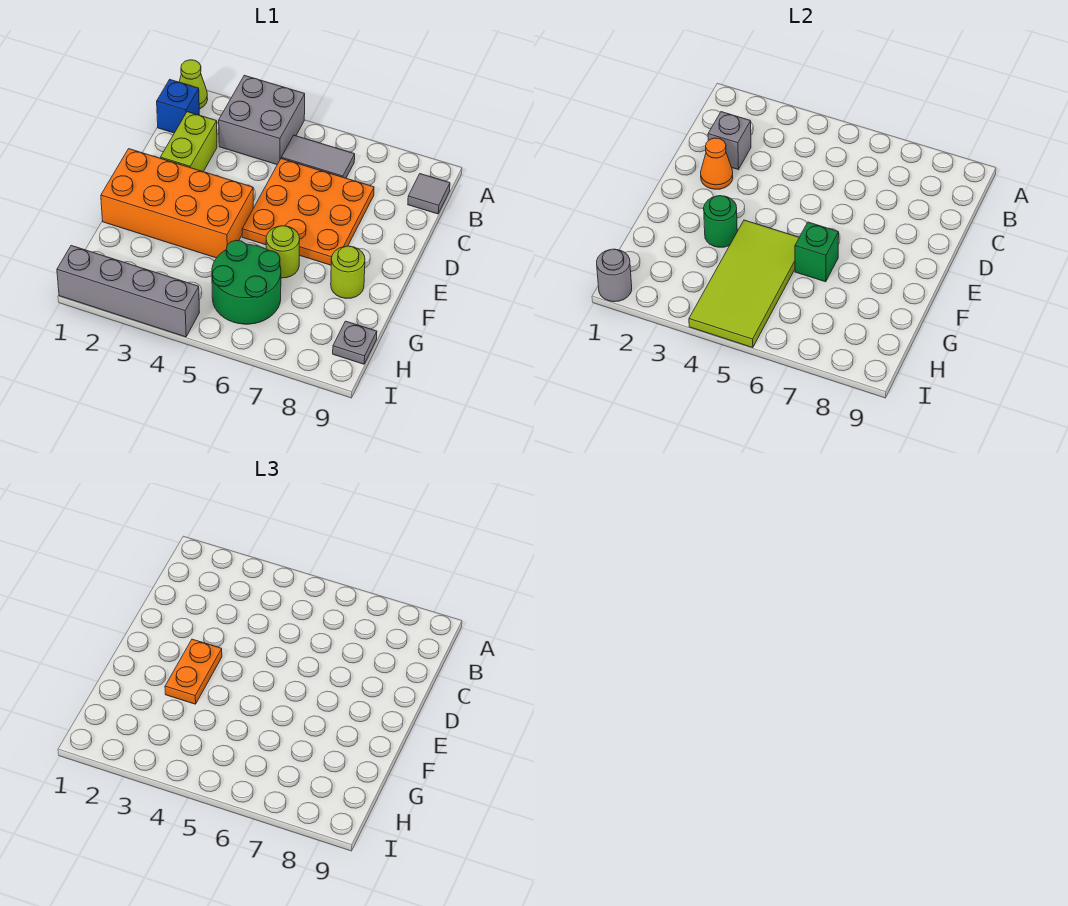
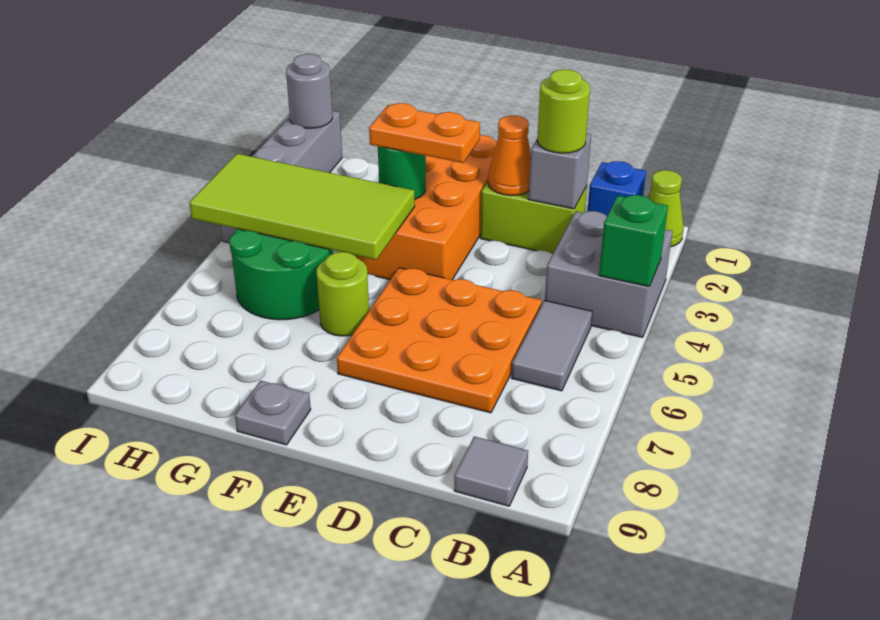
green brick F6 level 2 -> green brick A4 level 2
lime round brick F8 level 1 -> lime round brick C2 level 3
grey plate H9 level 1 -> grey plate F9 level 1

